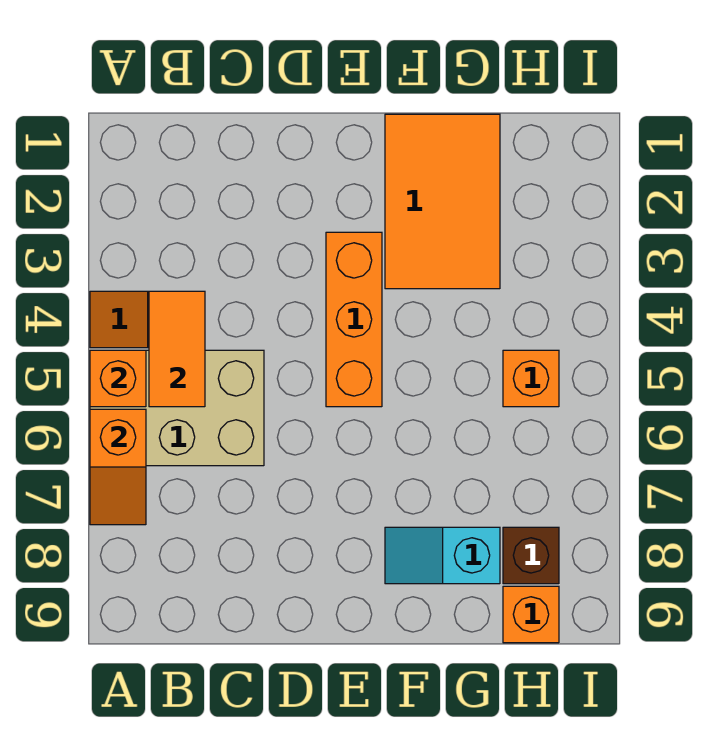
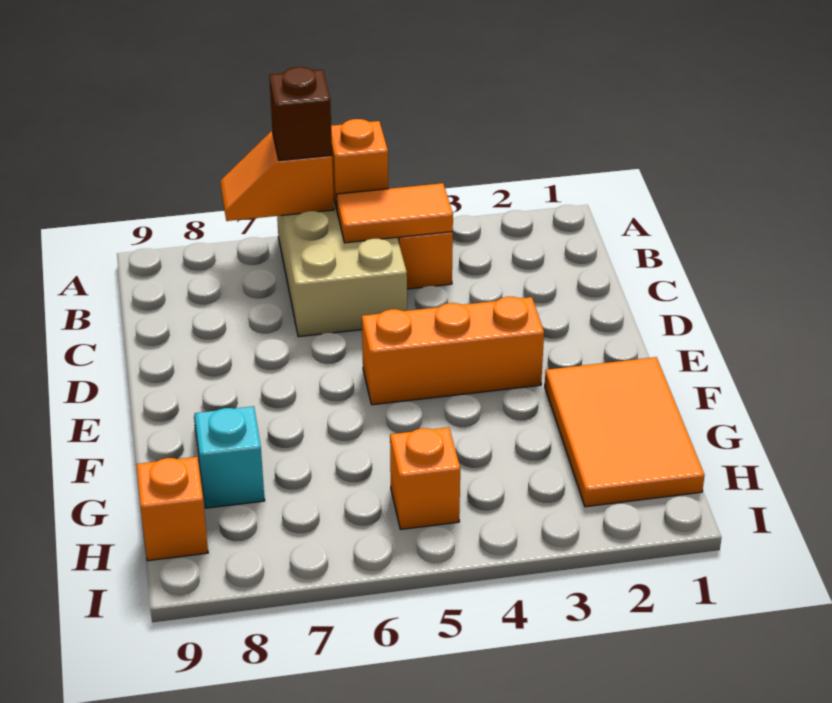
orange tile F1:G3 level 1 -> orange tile F1:H2 level 1
brown brick H8 level 1 -> brown brick A6 level 3

